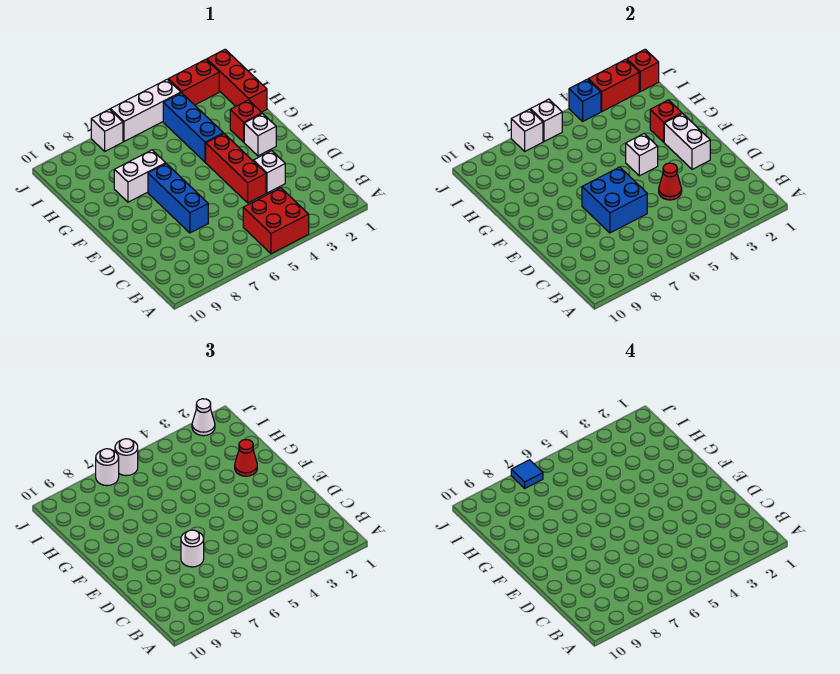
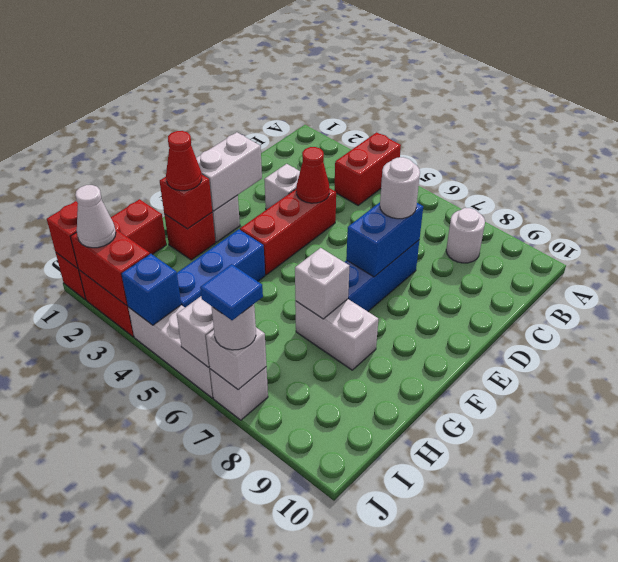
red brick A4:B5 level 1 -> red brick A4:B4 level 1
blue brick D6:E7 level 2 -> blue brick D7:E7 level 2
white brick F4 level 2 -> white brick G7 level 2
white round brick J6 level 3 -> white round brick B8 level 1

